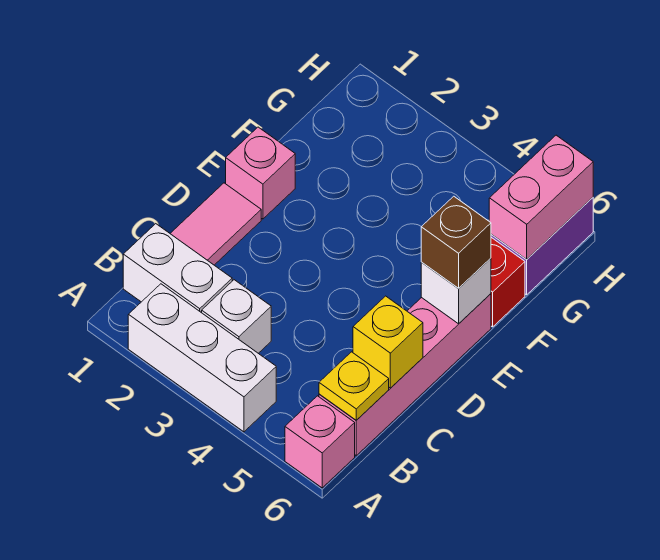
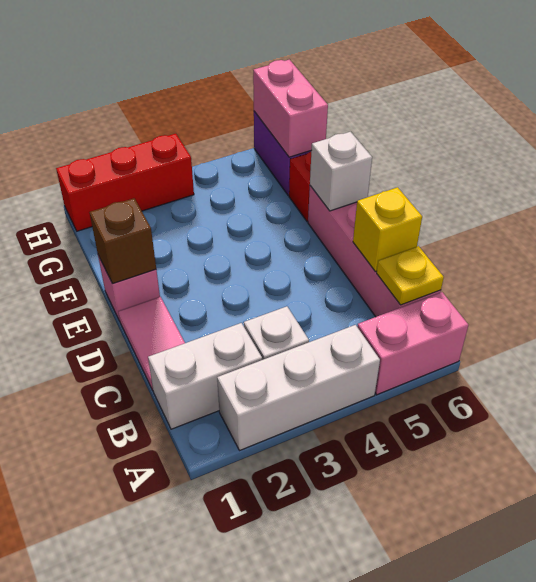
pink brick A6 level 1 -> pink brick A5:A6 level 1
brown brick E6 level 3 -> brown brick E1 level 2
none -> red brick H1:H3 level 1

